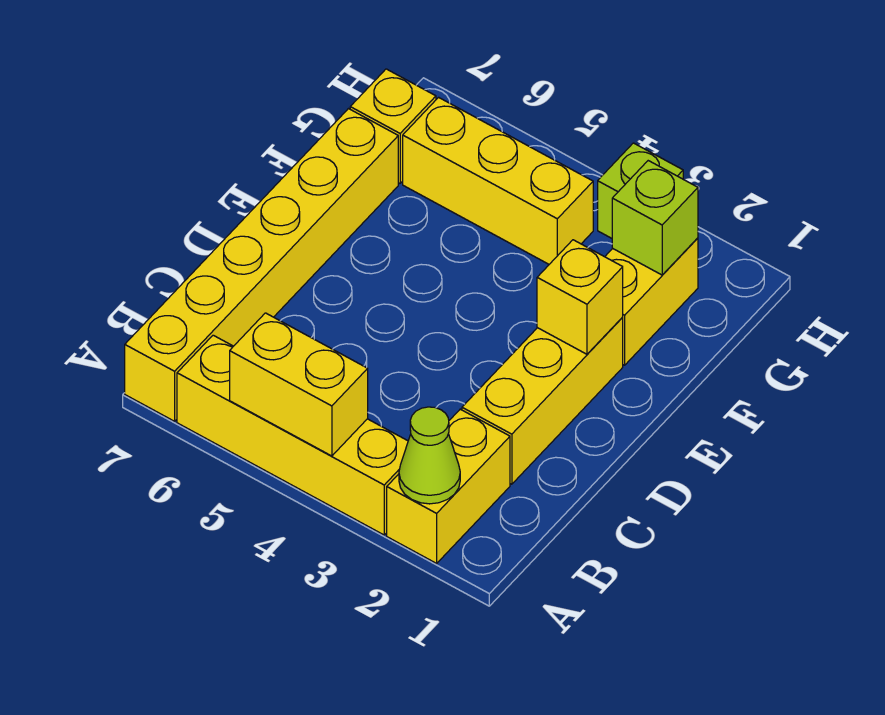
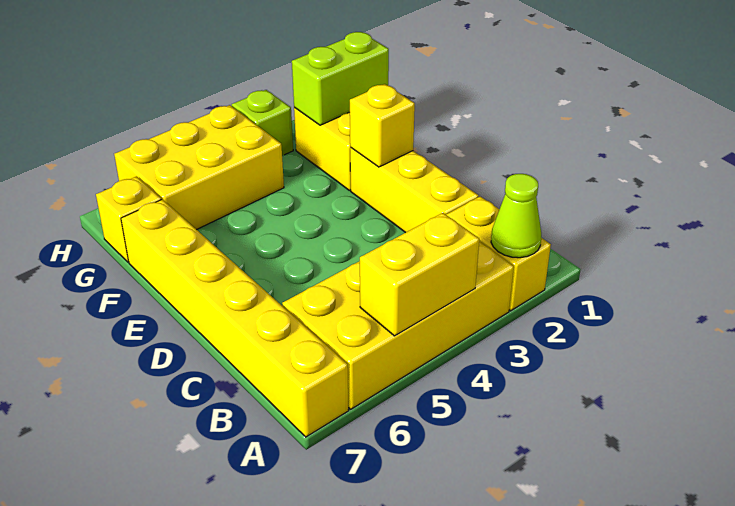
yellow brick A3:A6 level 1 -> yellow brick A3:B6 level 1
lime brick G2 level 2 -> lime brick G1:G2 level 2
yellow brick G4:G6 level 1 -> yellow brick G4:H6 level 1

